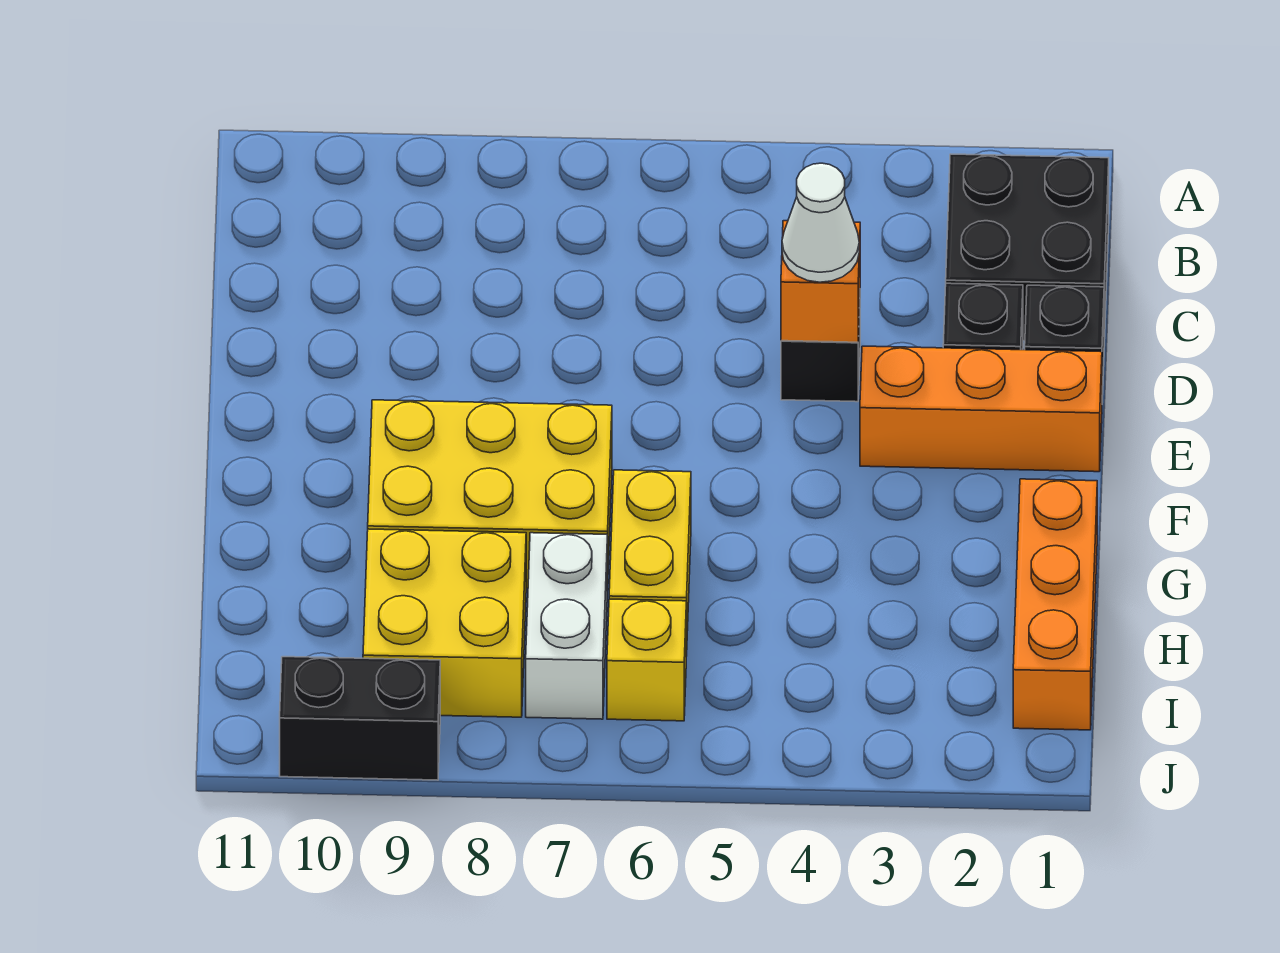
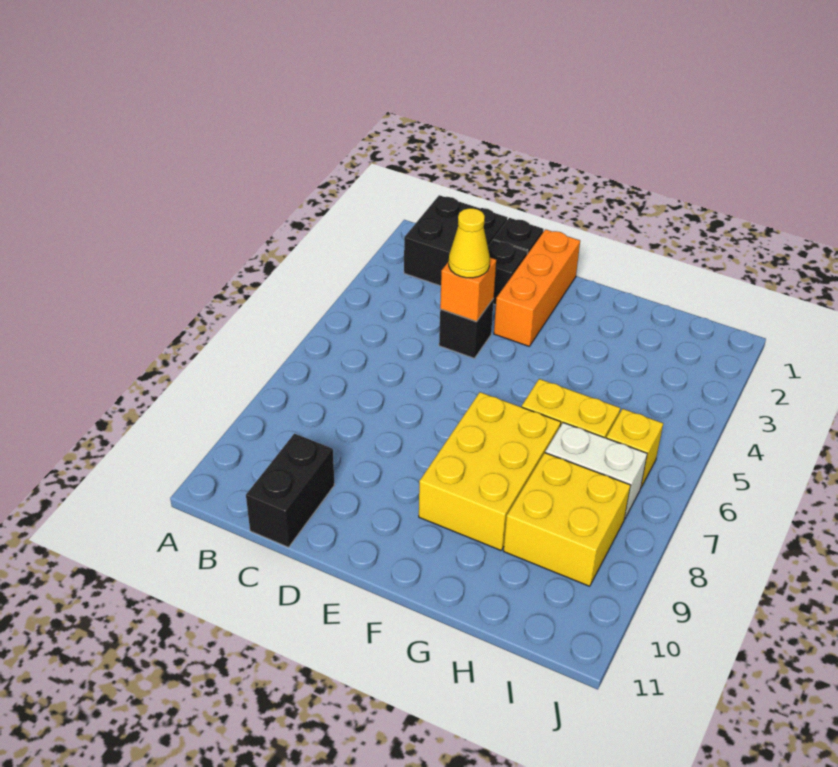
white cone D4 level 3 -> yellow cone D4 level 3
orange brick G1:I1 level 1 -> none
black brick J9:J10 level 1 -> black brick C10:C11 level 1

